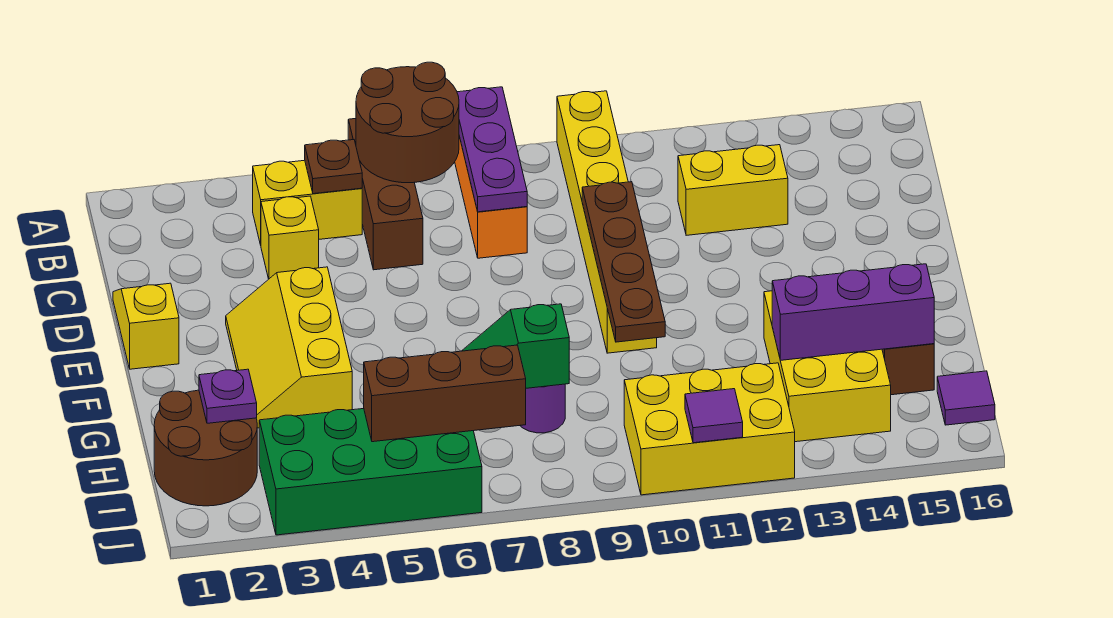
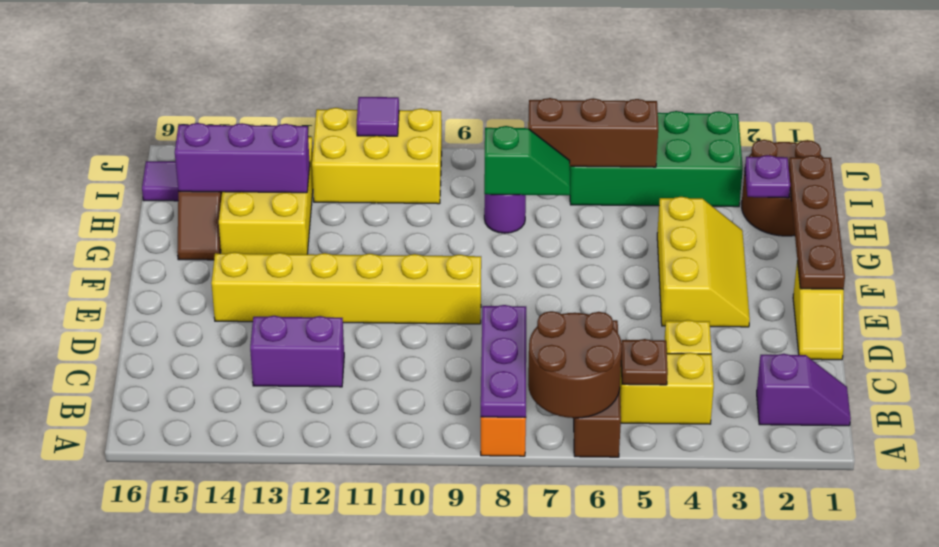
yellow brick A10:F10 level 1 -> yellow brick E9:E14 level 1
none -> purple slope B1:B2 level 1 top 2
yellow brick C12:C13 level 1 -> purple brick C12:C13 level 1
brown plate D10:G10 level 2 -> brown plate E1:H1 level 2

